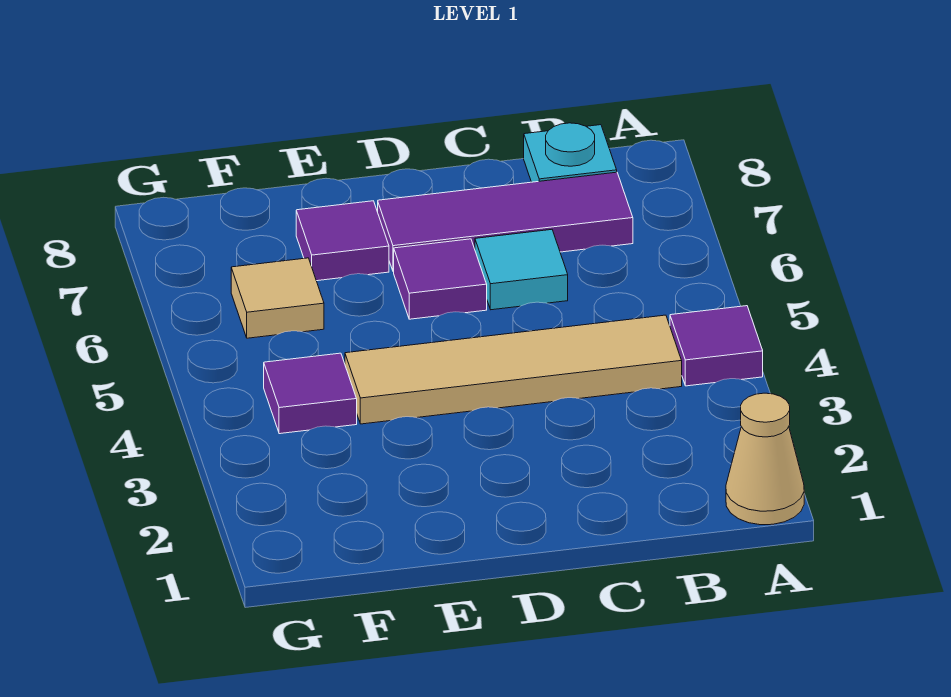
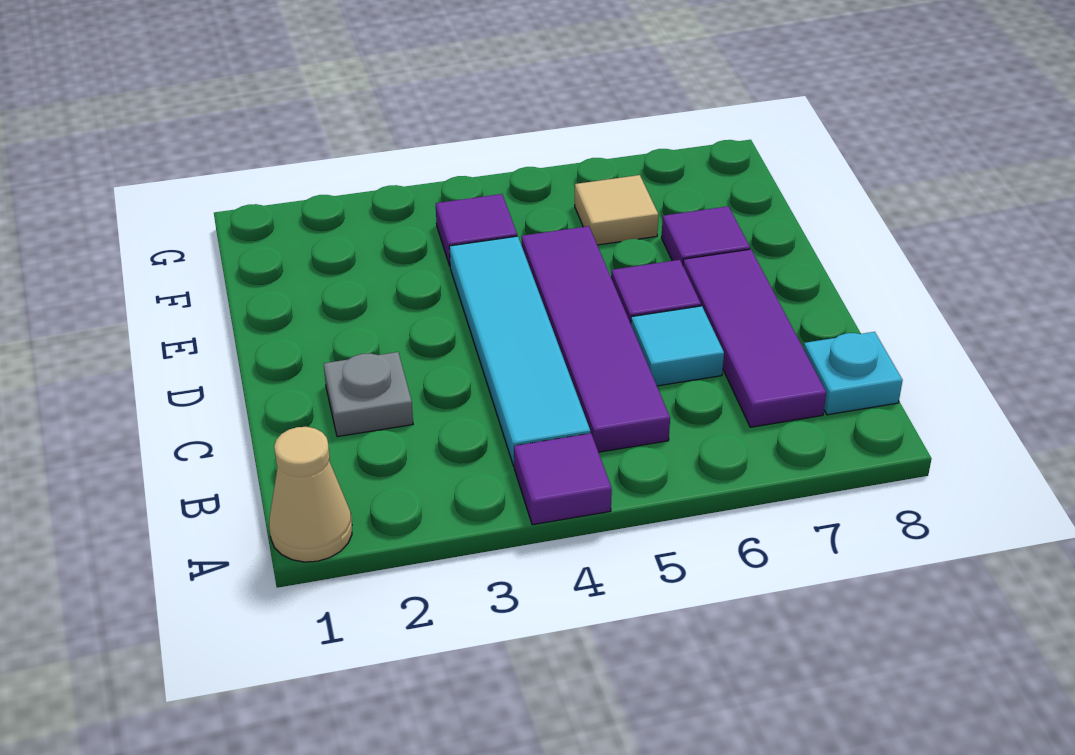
tan tile B4:E4 level 1 -> cyan tile B4:E4 level 1
none -> purple tile B5:E5 level 1
none -> grey plate C2 level 1

